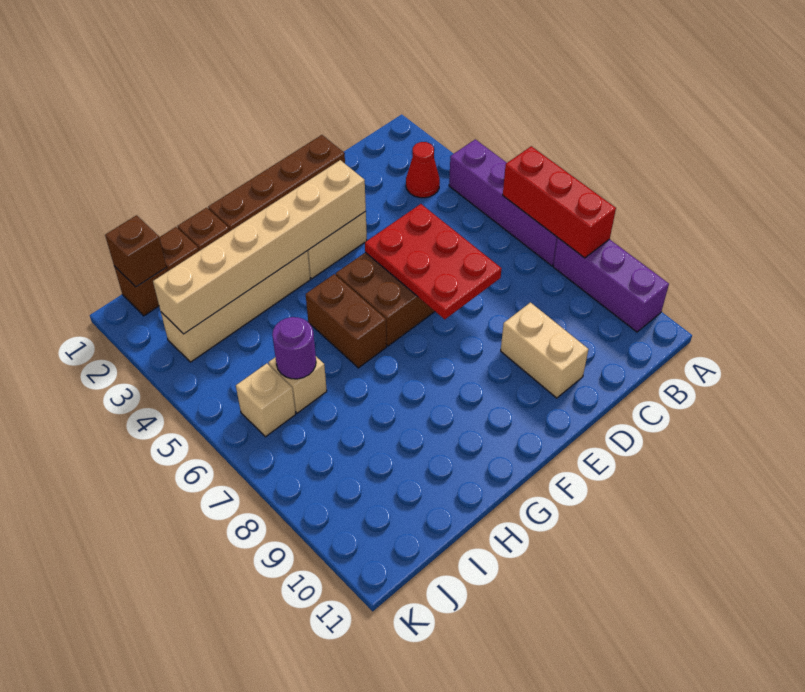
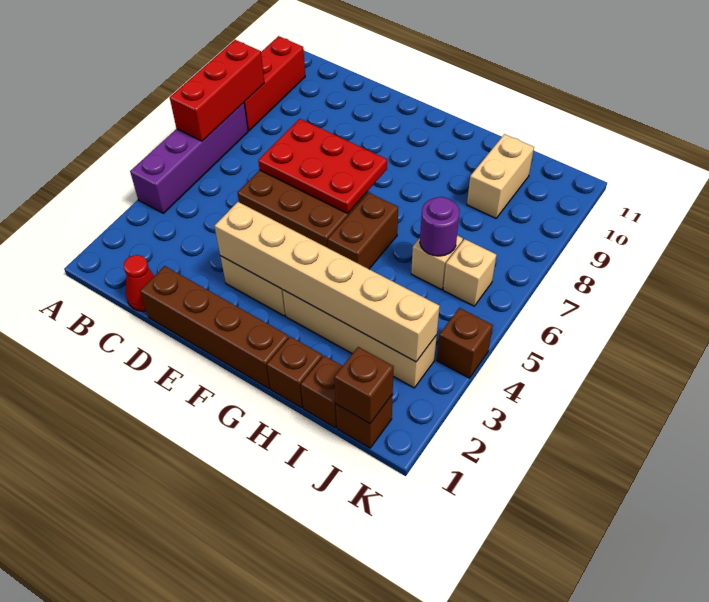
purple brick A8:A10 level 1 -> red brick A8:A10 level 1
red cone B3 level 1 -> red cone C1 level 1
red plate D5:E7 level 2 -> red plate D6:F7 level 2
tan brick D9:D10 level 1 -> tan brick I9:I10 level 1
none -> brown brick K4 level 1

